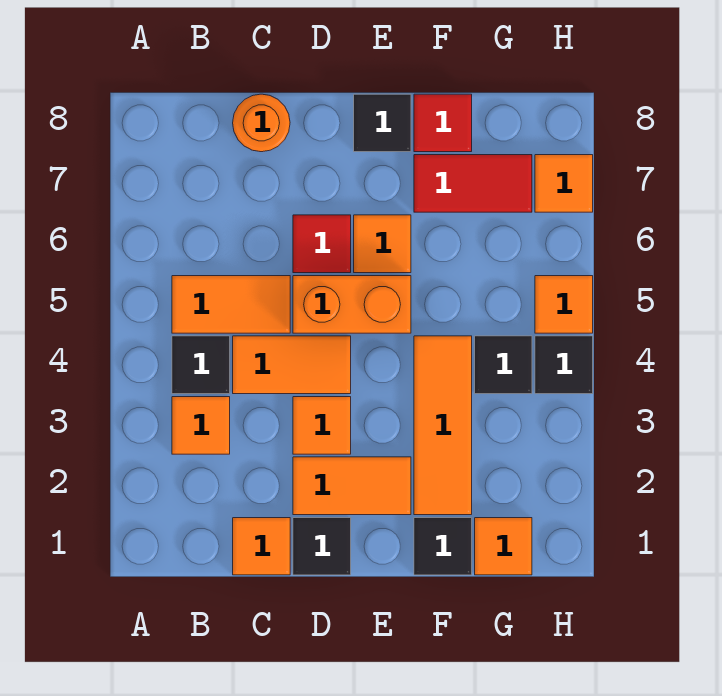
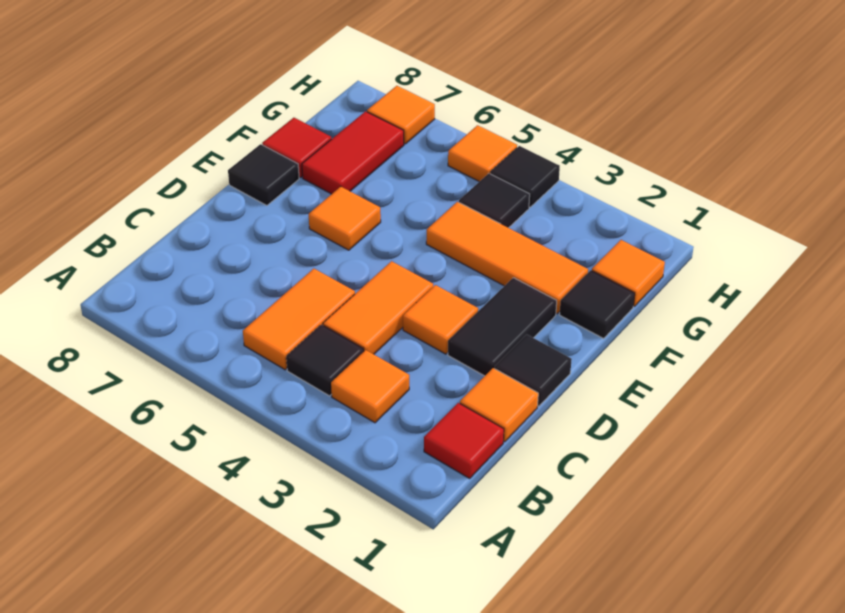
orange round brick C8 level 1 -> none
orange tile D2:E2 level 1 -> black tile D2:E2 level 1
orange brick D5:E5 level 1 -> none
red tile D6 level 1 -> red tile B1 level 1

